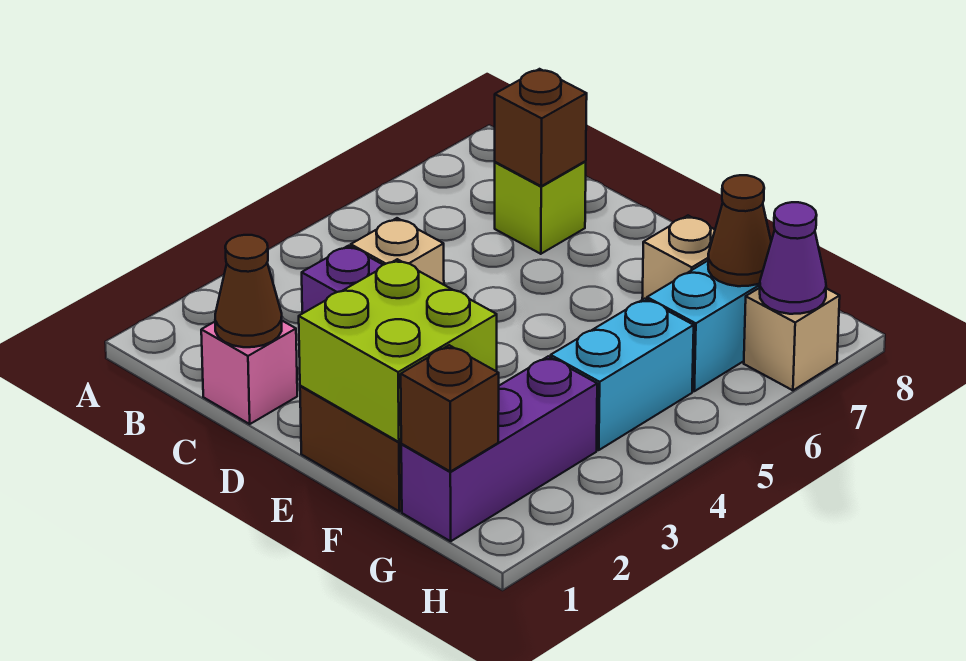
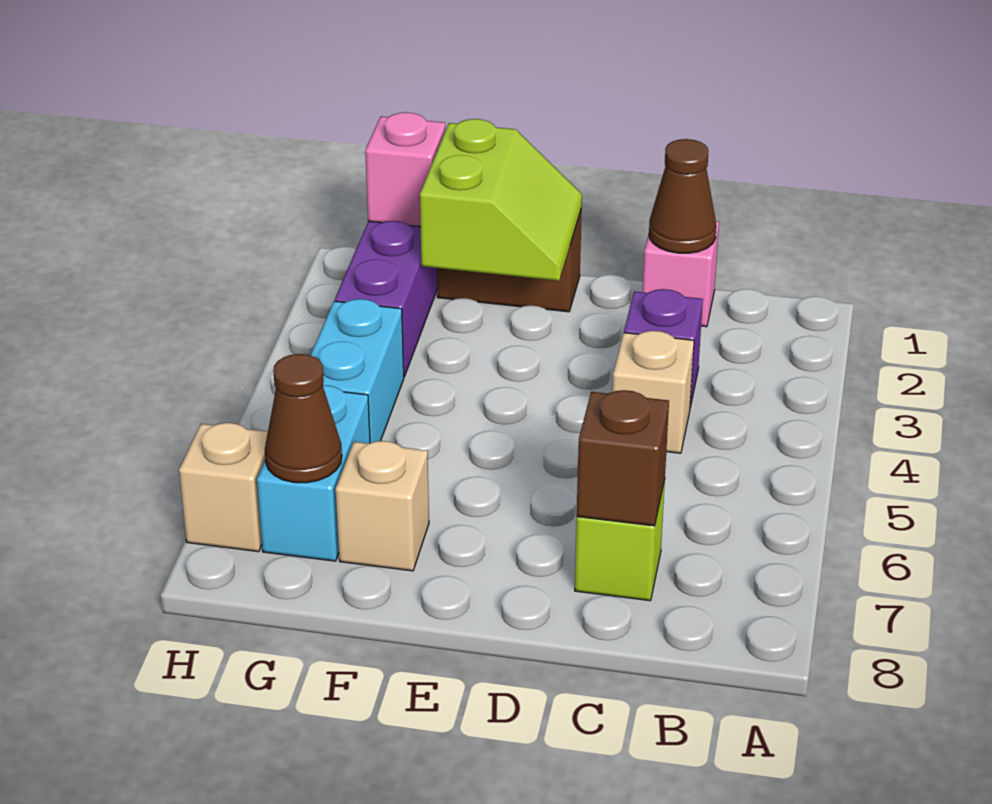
lime brick E1:F2 level 2 -> lime slope E1:F2 level 2 top F
brown brick G1 level 2 -> pink brick G1 level 2
purple cone H7 level 2 -> none

